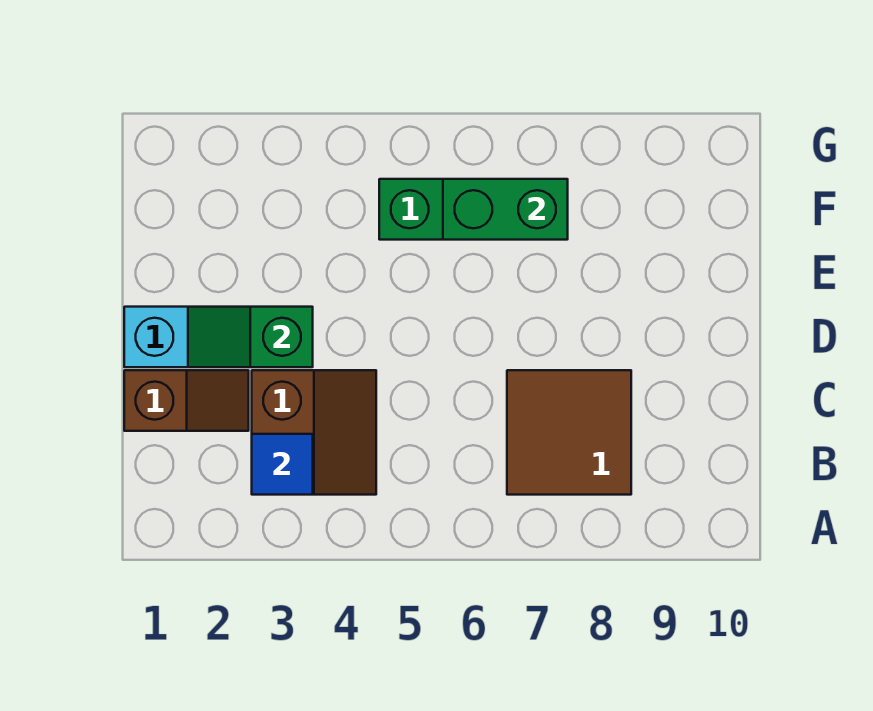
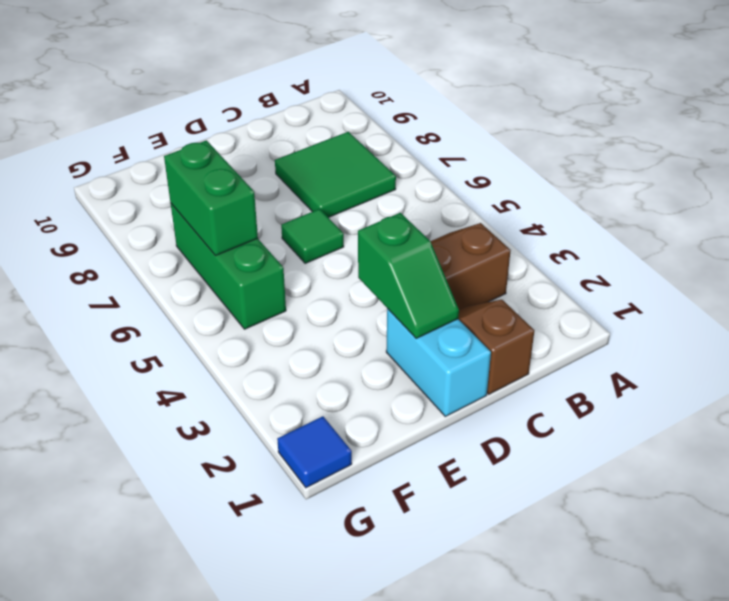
blue tile B3 level 2 -> blue tile G1 level 1
brown tile B7:C8 level 1 -> green tile B7:C8 level 1
none -> green tile D6 level 1

